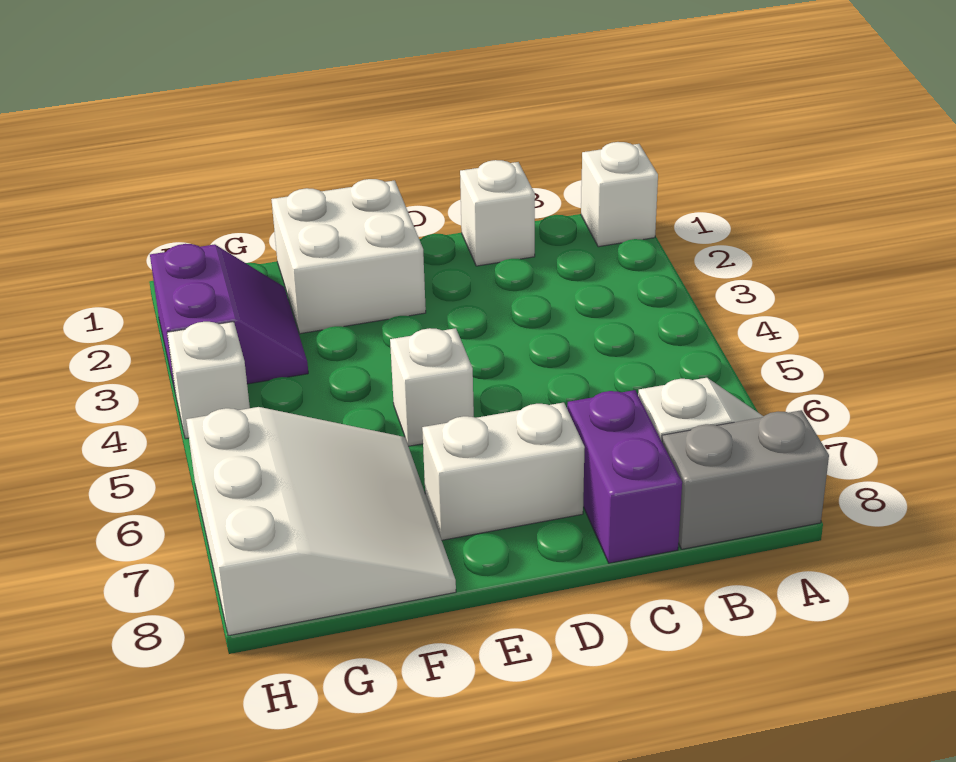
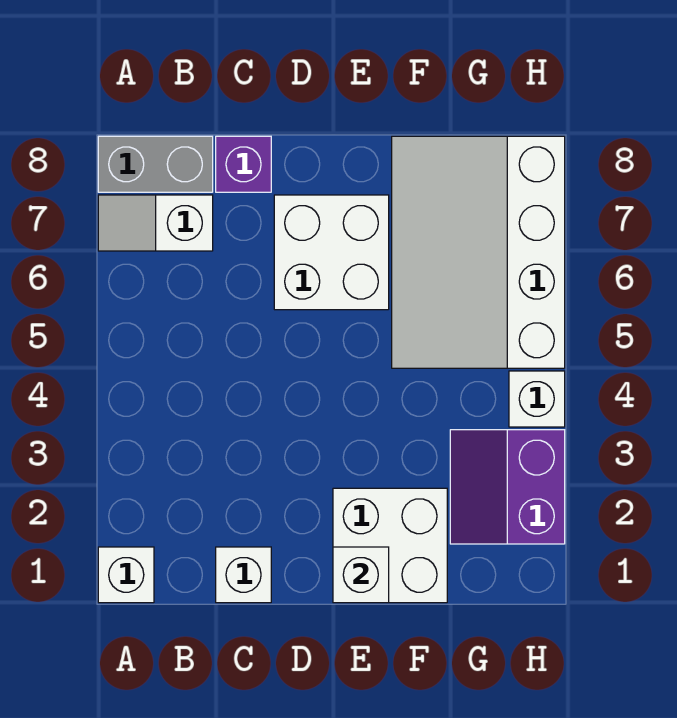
purple brick C7:C8 level 1 -> purple brick C8 level 1
white brick D7:E7 level 1 -> white brick D6:E7 level 1
white brick E5 level 1 -> white brick E1 level 2
white slope F6:H8 level 1 top H -> white slope F5:H8 level 1 top H

